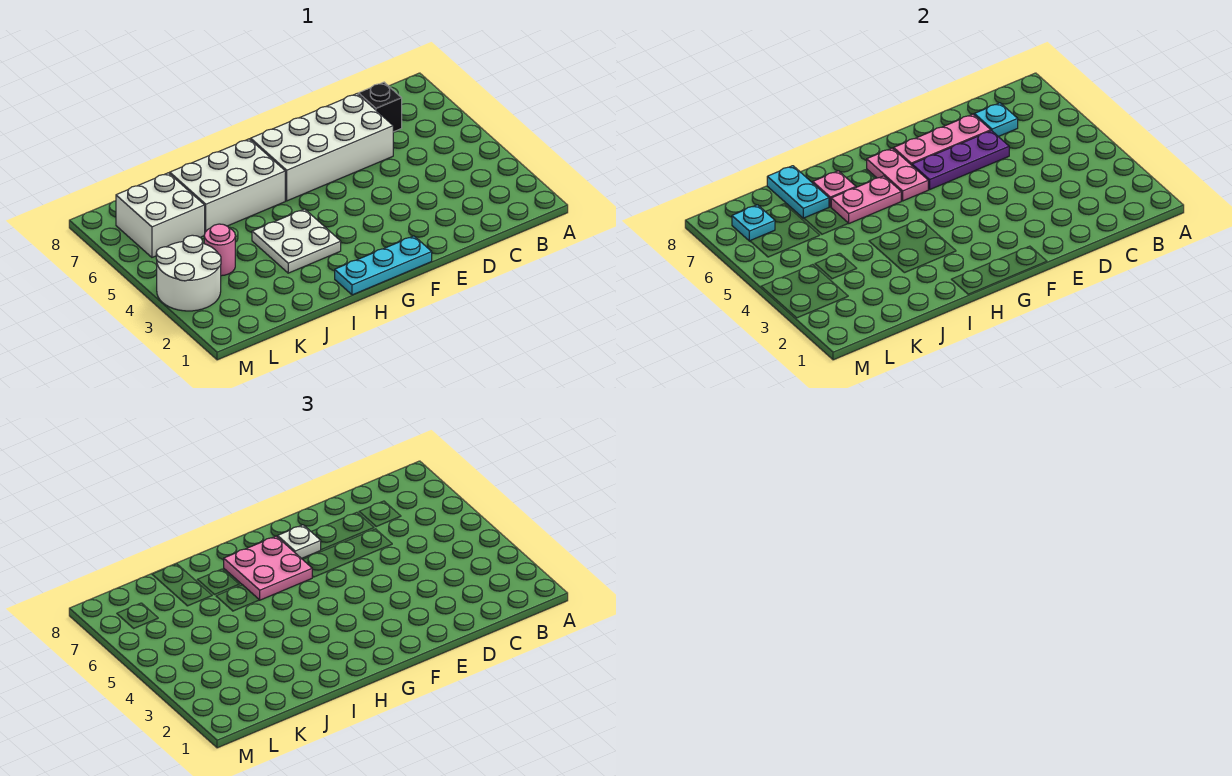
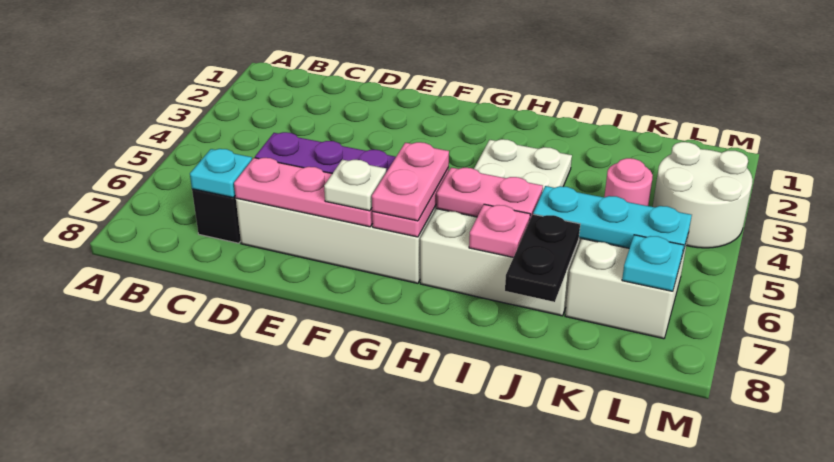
cyan plate F1:H1 level 1 -> cyan plate J6:L6 level 2
pink plate G6:H7 level 3 -> pink plate G6:G7 level 3
cyan plate J7:J8 level 2 -> black plate J7:J8 level 2

